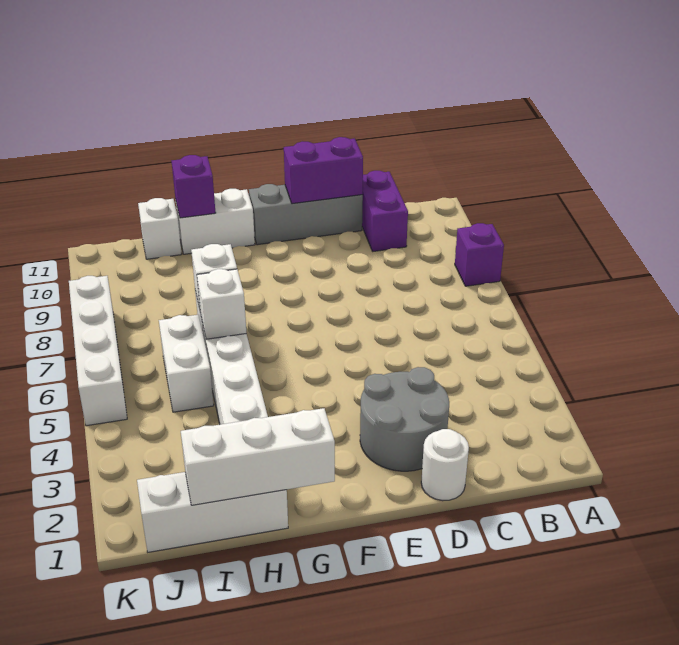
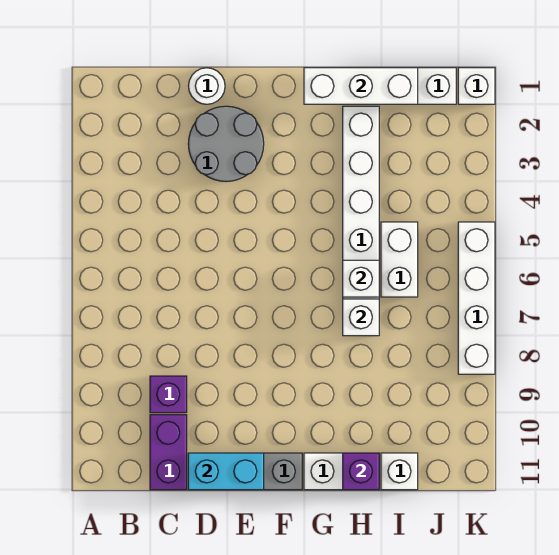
purple brick A8 level 1 -> purple brick C9 level 1
purple brick D11:E11 level 2 -> cyan brick D11:E11 level 2
none -> white brick K1 level 1

